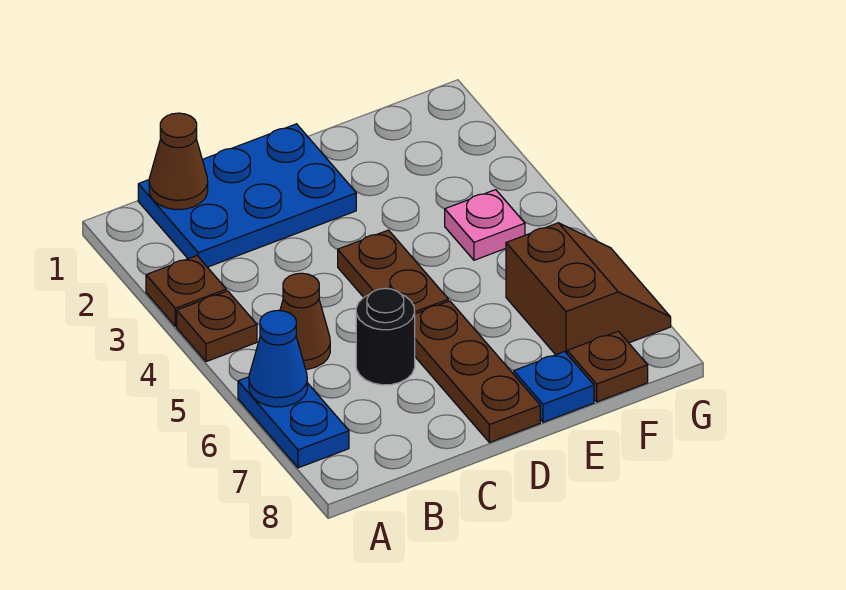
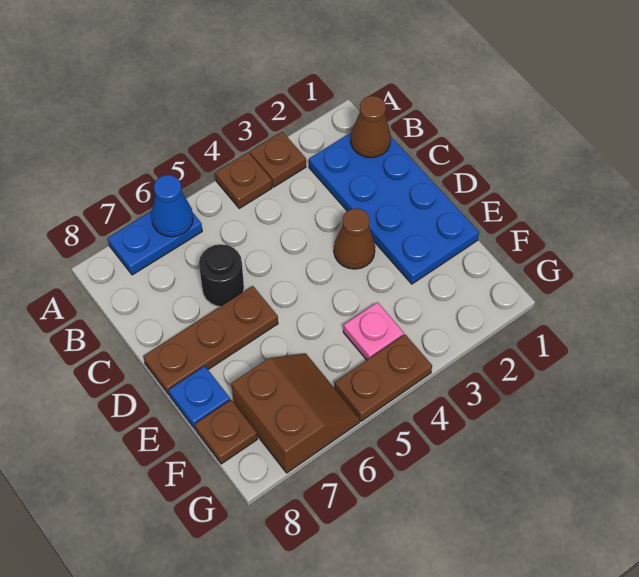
blue plate B1:D2 level 1 -> blue plate B1:E2 level 1
brown cone B5 level 1 -> brown cone D3 level 1
brown plate D4:D5 level 1 -> brown plate G4:G5 level 1
brown slope F6:G7 level 1 top F -> brown slope F6:G7 level 1 top 7

